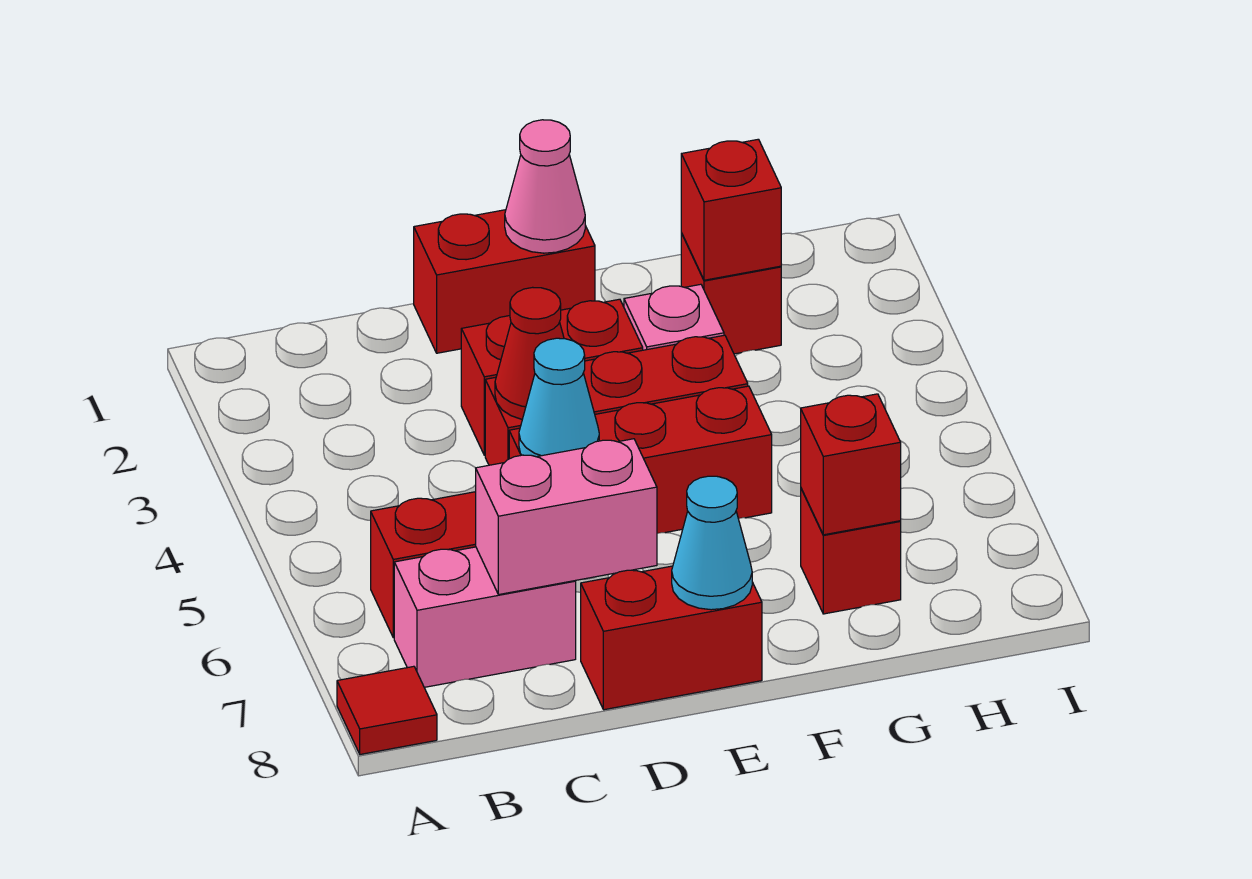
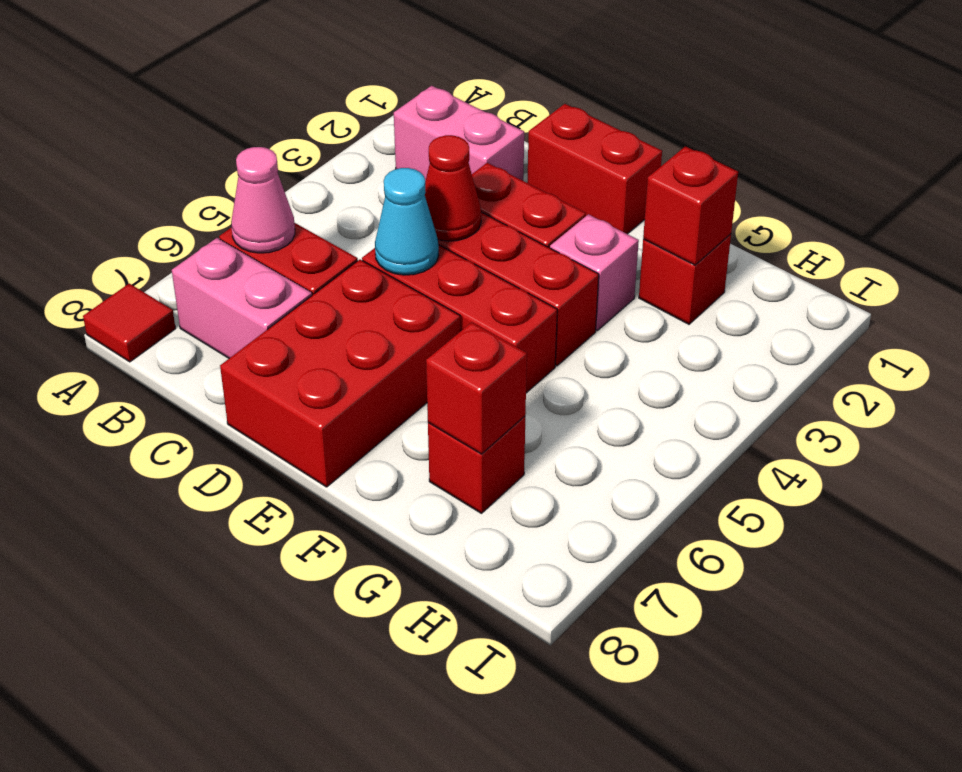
pink brick C7:D7 level 2 -> pink brick B2:C2 level 1
red brick D8:E8 level 1 -> red brick D6:E8 level 1
pink cone E1 level 2 -> pink cone B6 level 2
cyan cone E8 level 2 -> none

